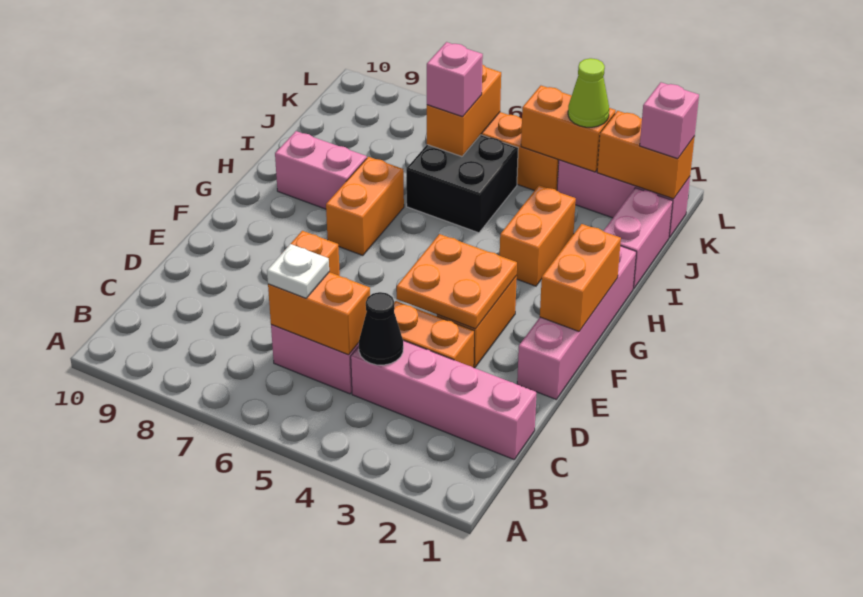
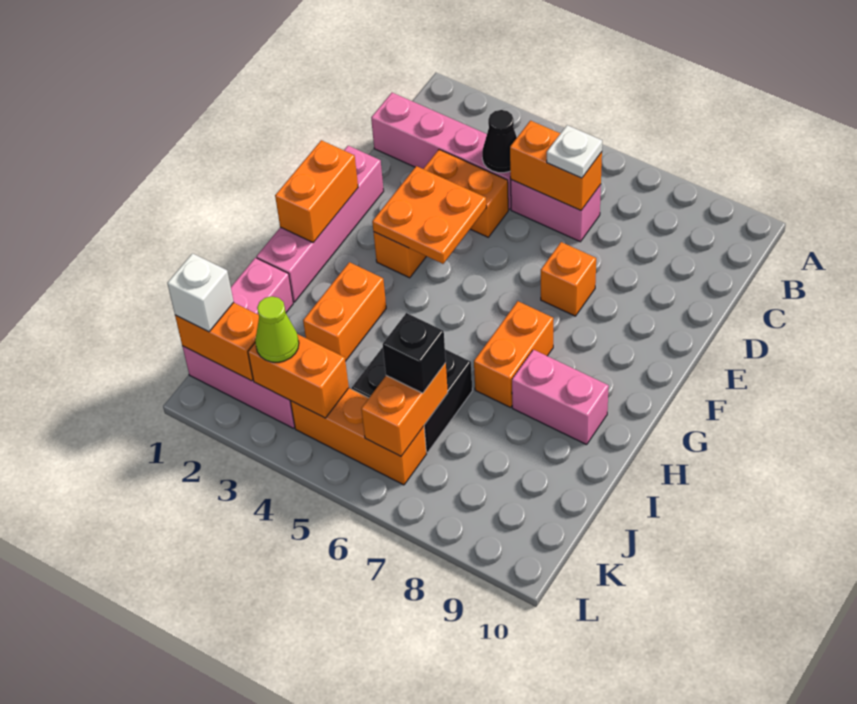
pink brick J6 level 3 -> black brick J6 level 3
pink brick K1 level 3 -> white brick K1 level 3

